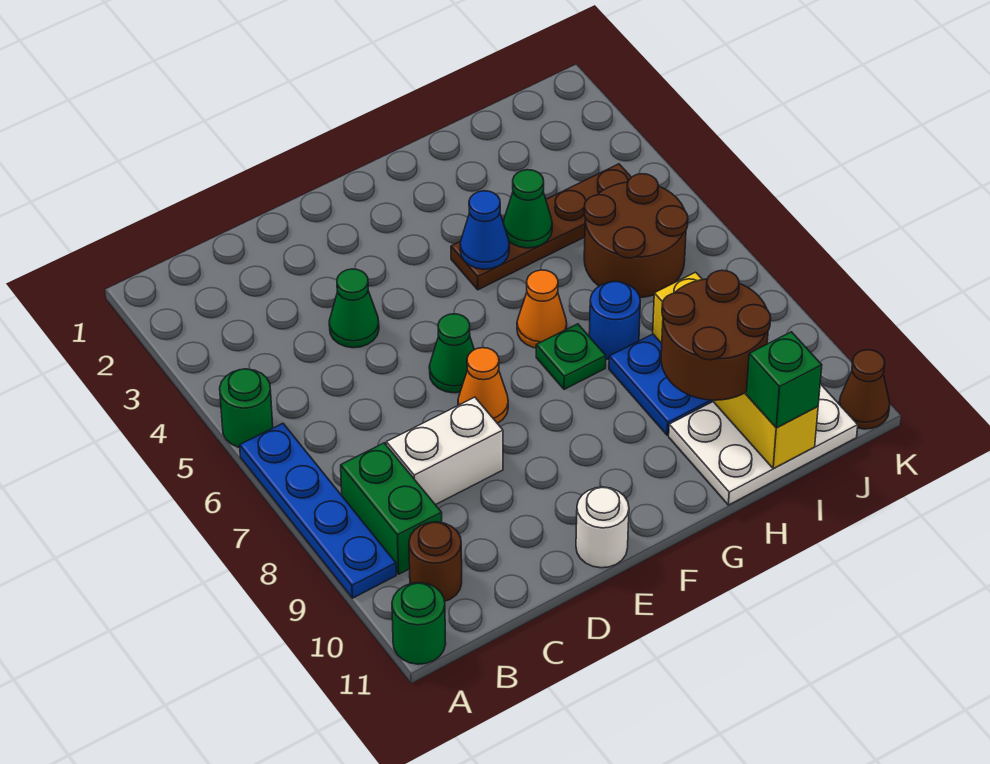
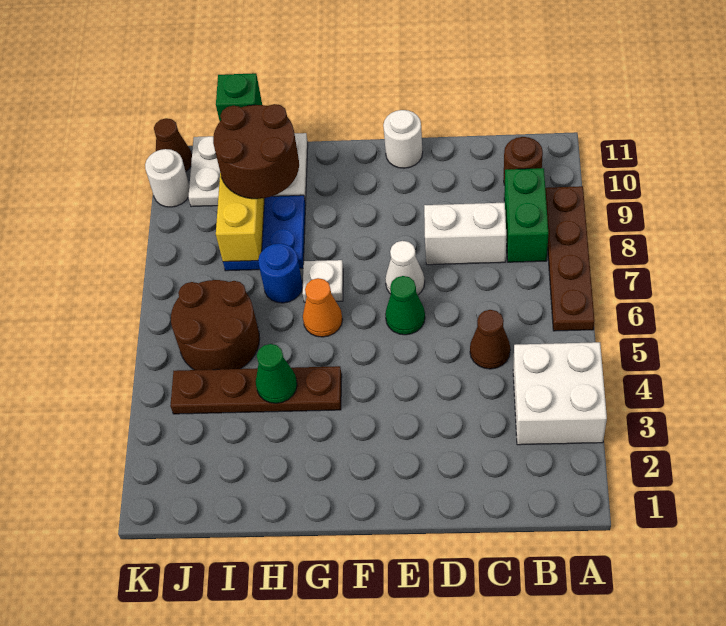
none -> white brick A3:B4 level 1
green round brick A5 level 1 -> none
blue plate A6:A9 level 1 -> brown plate A6:A9 level 1
green round brick A11 level 1 -> none
none -> brown cone C5 level 1
green cone D4 level 1 -> none
orange cone E7 level 1 -> white cone E7 level 1
blue cone G4 level 2 -> none
green plate G7 level 1 -> white plate G7 level 1
none -> white round brick K10 level 1

